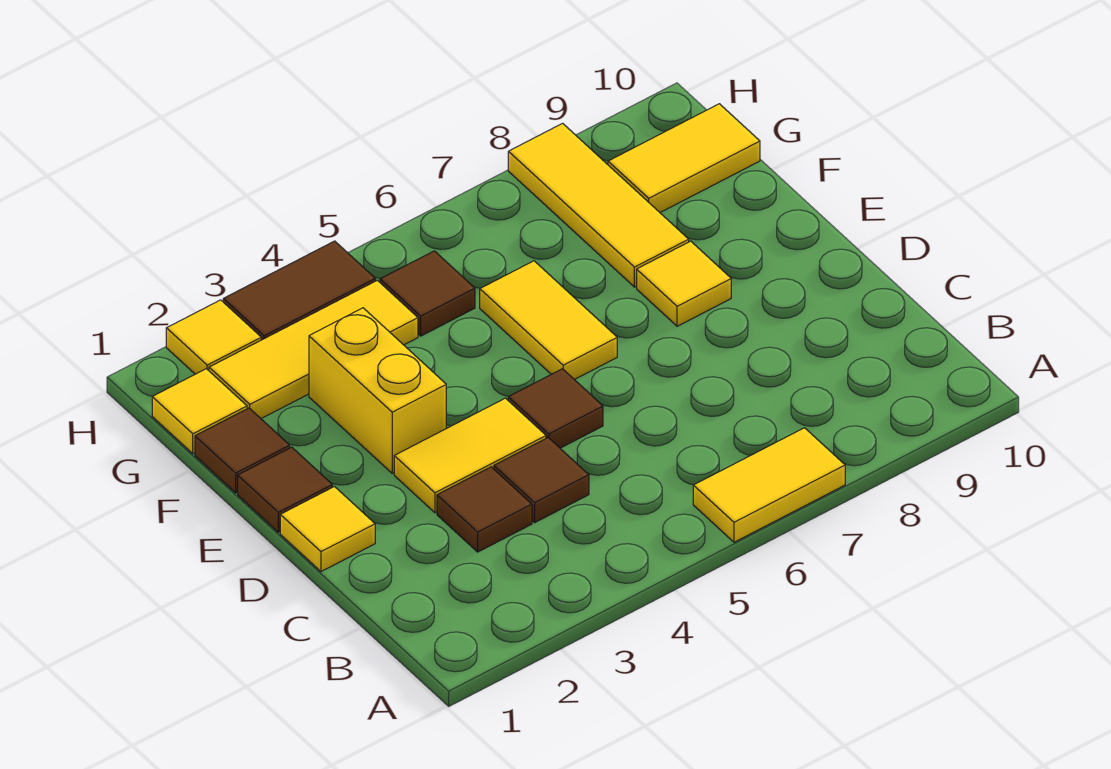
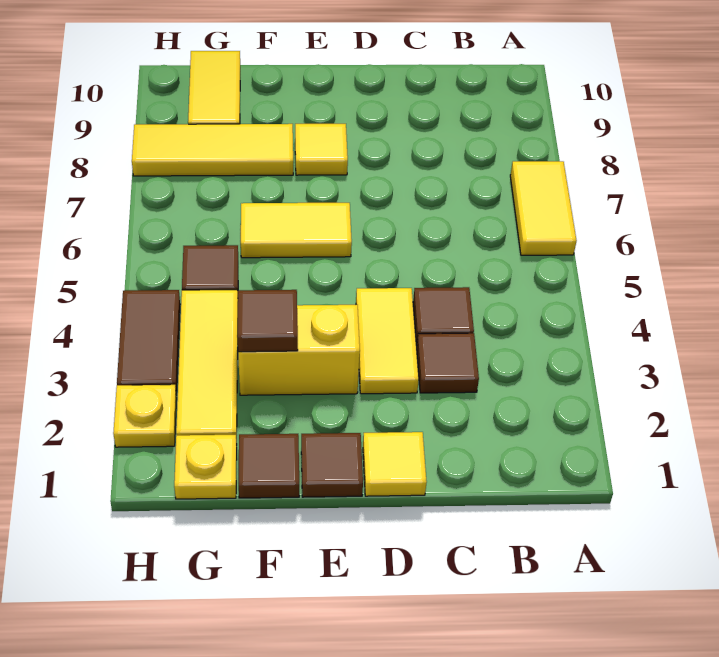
brown tile D5 level 1 -> brown tile F3 level 2
yellow tile G1 level 1 -> yellow plate G1 level 1
yellow tile H2 level 1 -> yellow plate H2 level 1

